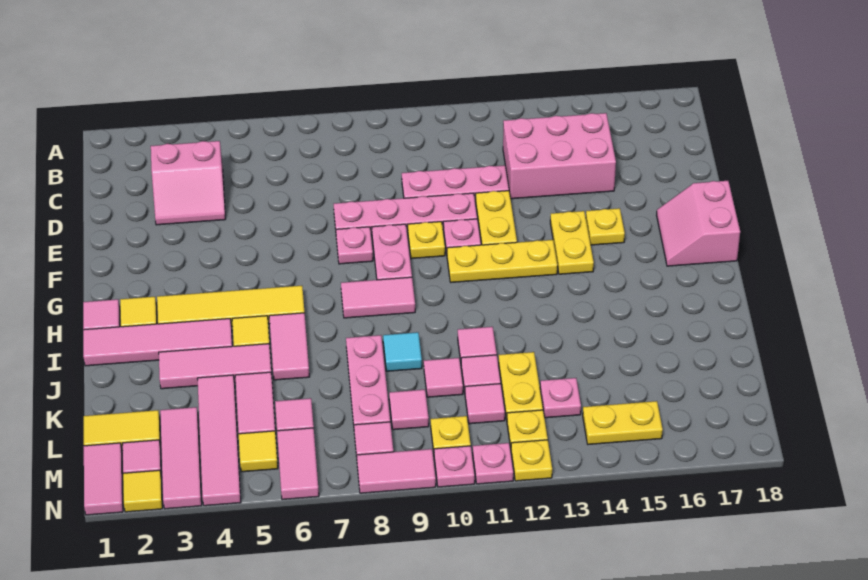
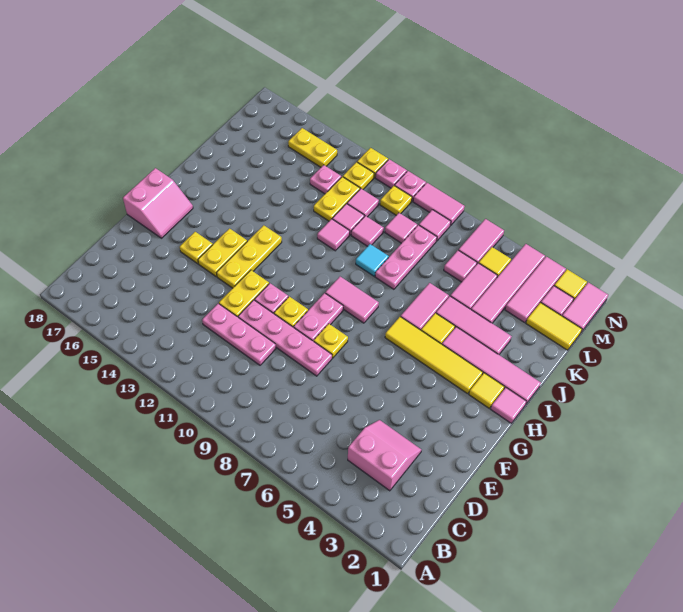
pink brick C13:D15 level 1 -> none
pink plate F8 level 1 -> yellow plate F8 level 1
yellow plate G11:G13 level 1 -> yellow plate F13:H13 level 1

